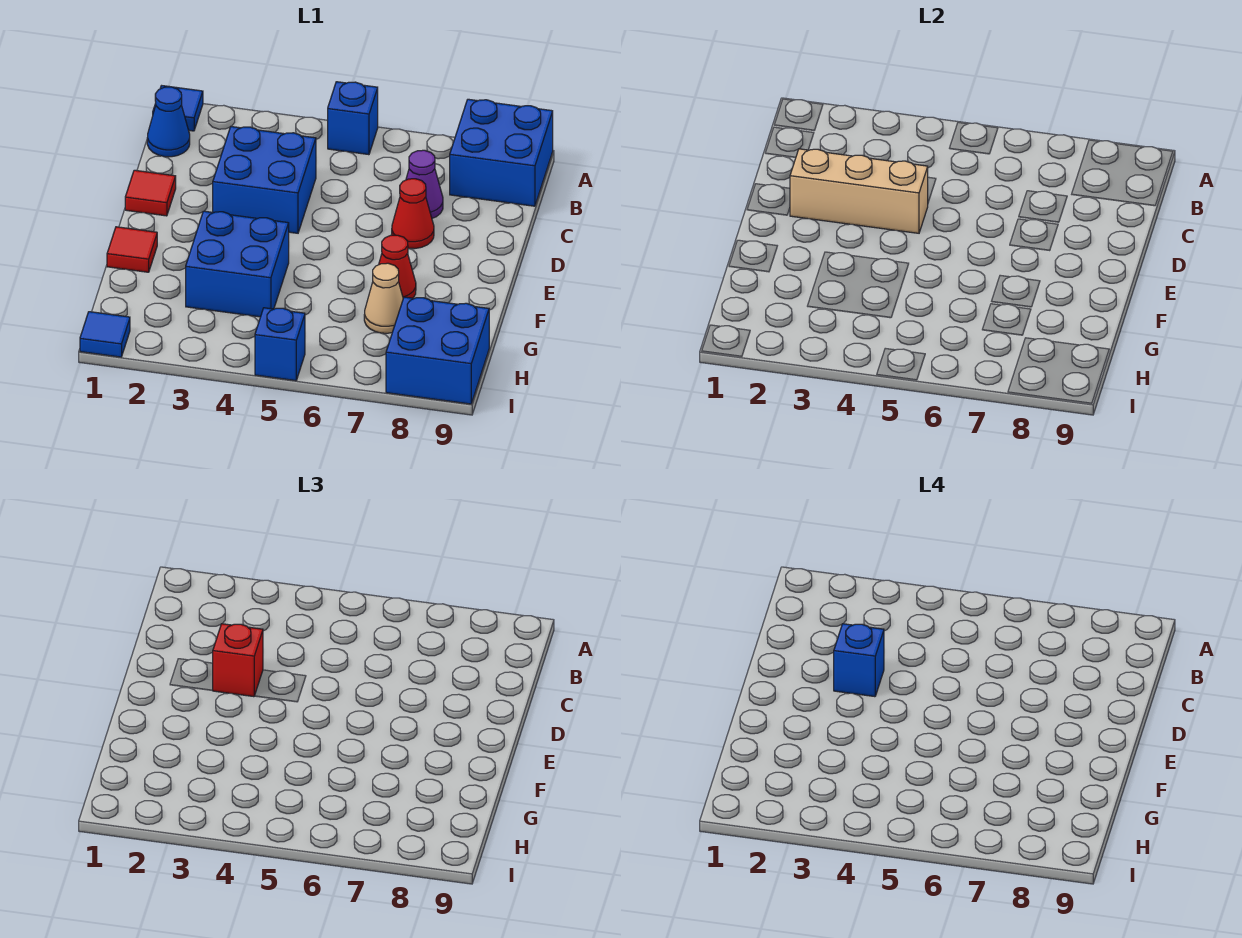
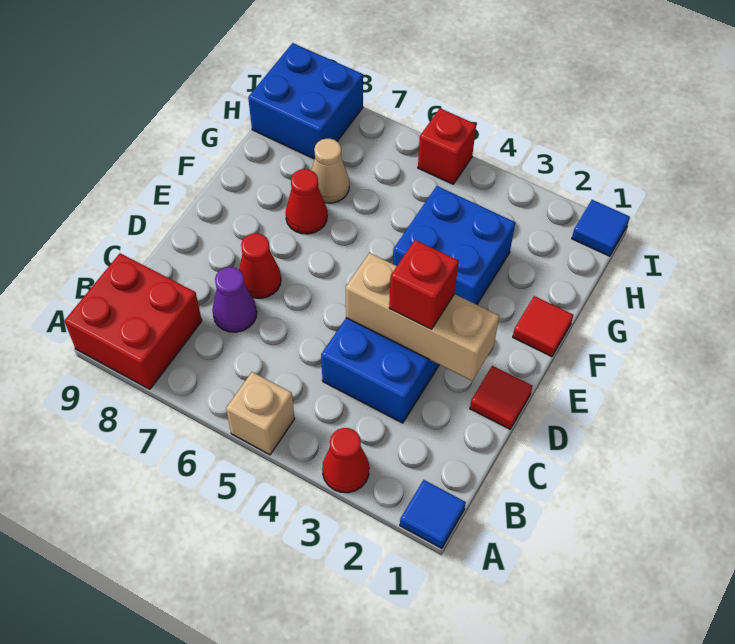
none -> red cone A3 level 1
blue brick A5 level 1 -> tan brick A5 level 1
blue brick A8:B9 level 1 -> red brick A8:B9 level 1
blue cone B1 level 1 -> none
blue brick D3 level 4 -> none
blue brick I5 level 1 -> red brick I5 level 1

